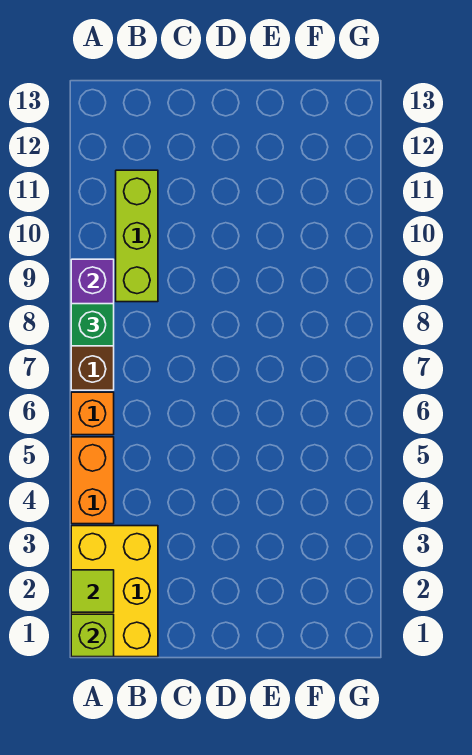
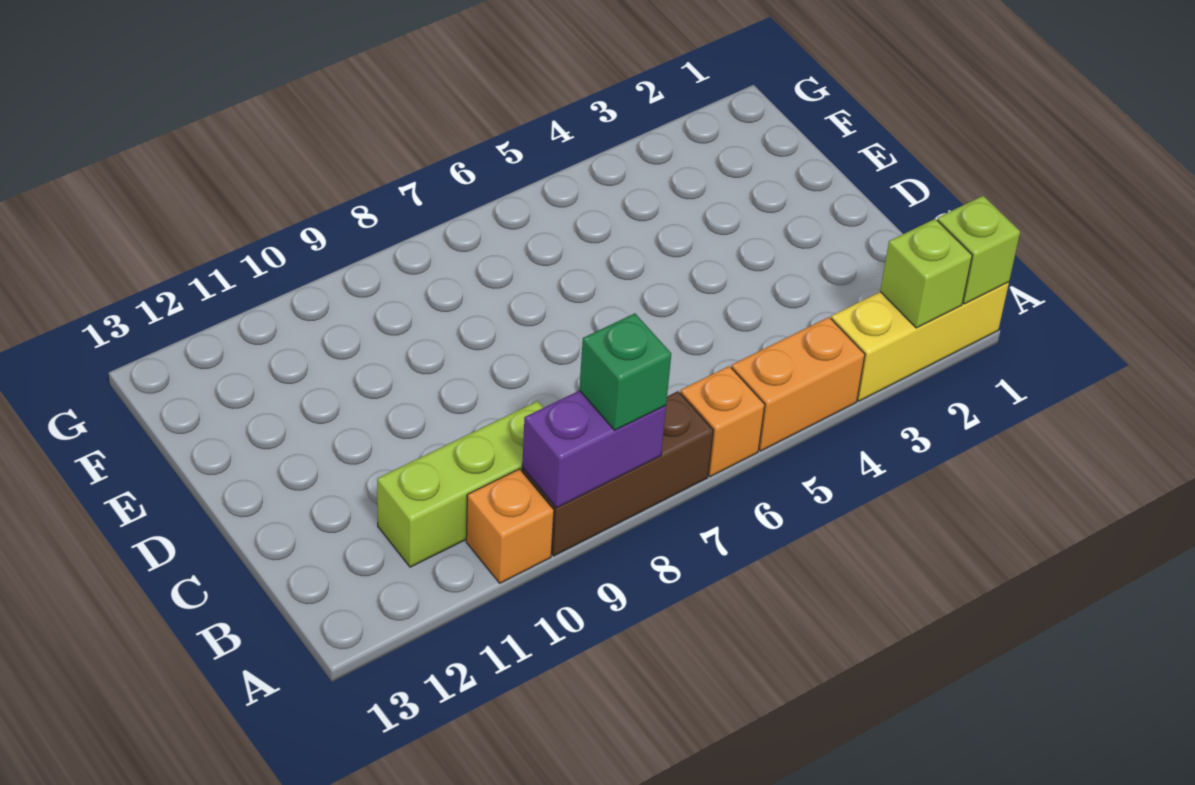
yellow brick A1:B3 level 1 -> yellow brick A1:A3 level 1
lime tile A2 level 2 -> lime brick A2 level 2
none -> orange brick A10 level 1

